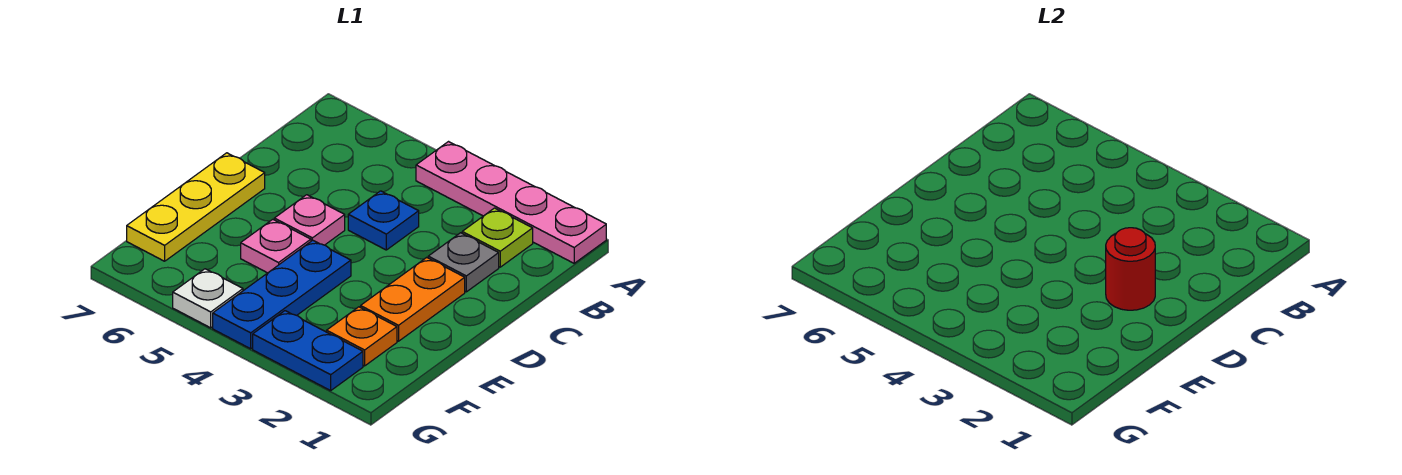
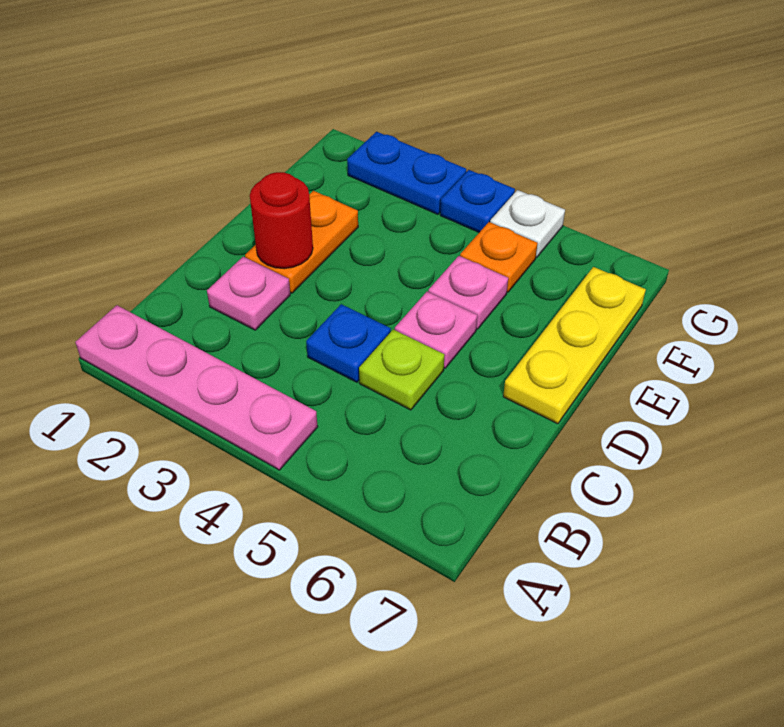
lime plate B2 level 1 -> lime plate C5 level 1
grey plate C2 level 1 -> pink plate C2 level 1
blue plate E4:G4 level 1 -> blue plate G4 level 1
orange plate F2 level 1 -> orange plate F5 level 1

